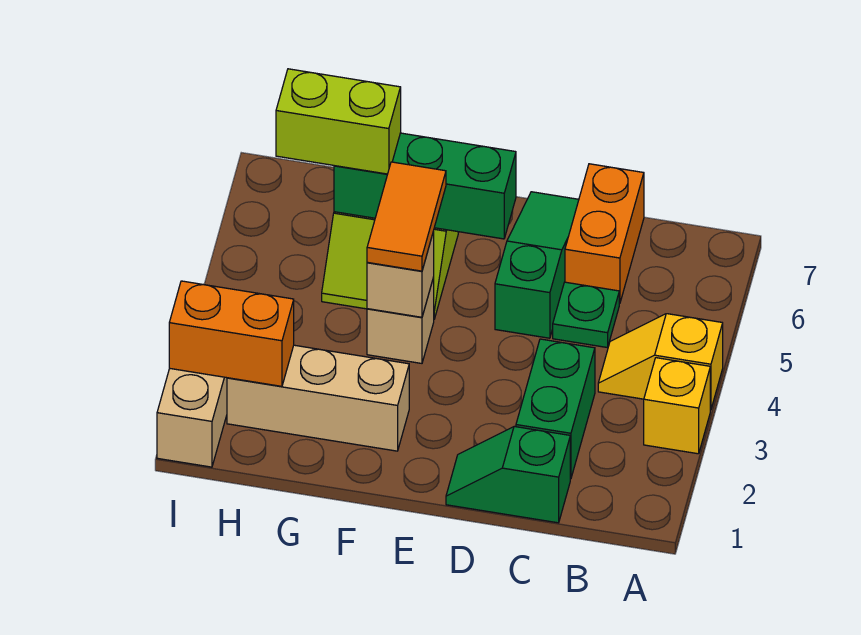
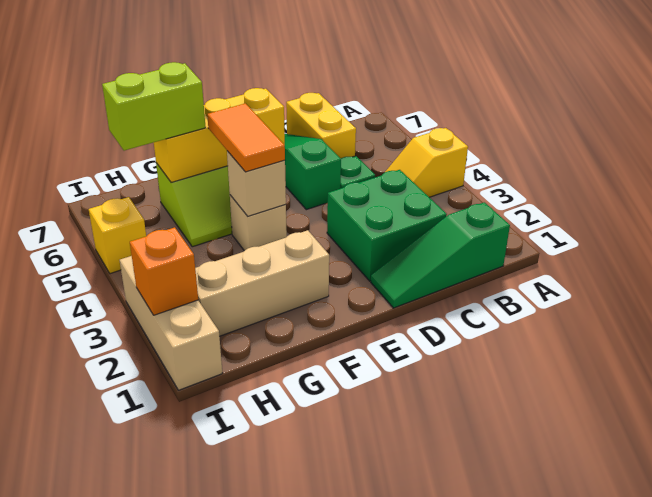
yellow brick A3 level 1 -> yellow brick I5 level 1
green slope C1:D1 level 1 top C -> green slope B1:D1 level 1 top B
green brick C2:C3 level 1 -> green brick C2:D3 level 1
orange brick C6:C7 level 1 -> yellow brick C6:C7 level 1
green brick E6:G6 level 2 -> yellow brick E6:G6 level 2
orange brick H2:I2 level 2 -> orange brick I2 level 2

